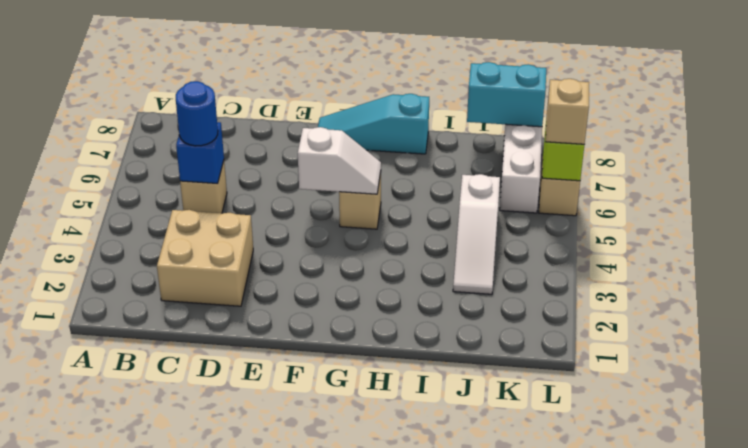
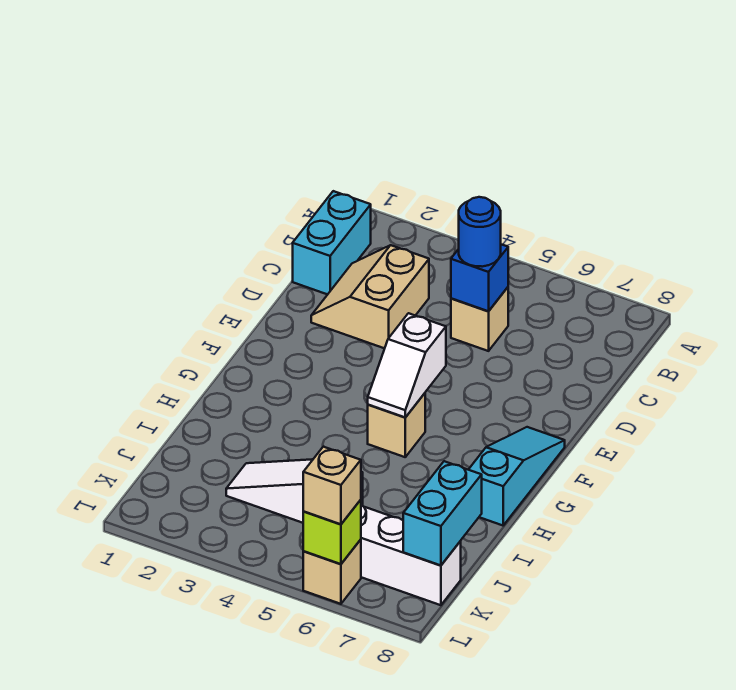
none -> cyan brick B1:C1 level 1
tan brick C2:D3 level 1 -> tan slope C2:D3 level 1 top 3

